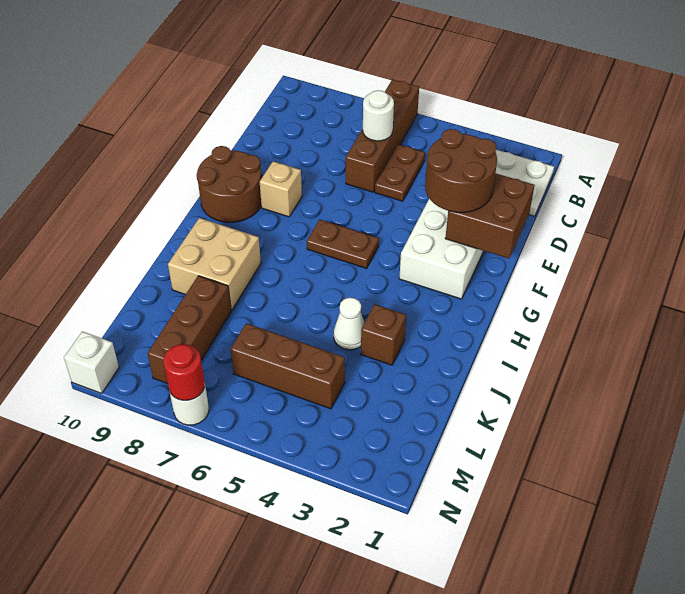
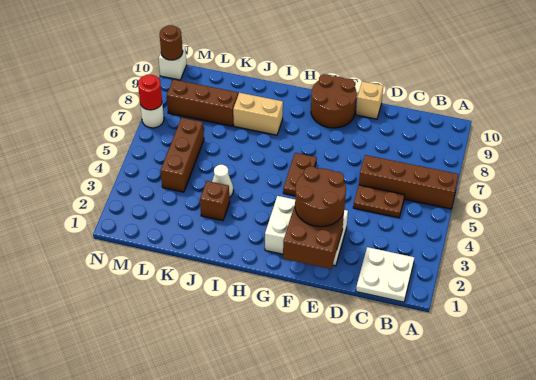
white round brick C6 level 2 -> none
tan brick F8 level 1 -> tan brick E10 level 1
tan brick I8:J9 level 1 -> tan brick I8:J8 level 1
none -> brown round brick N10 level 2

